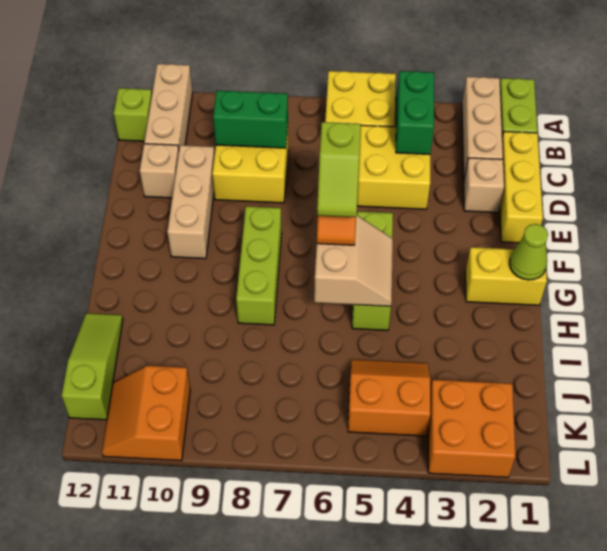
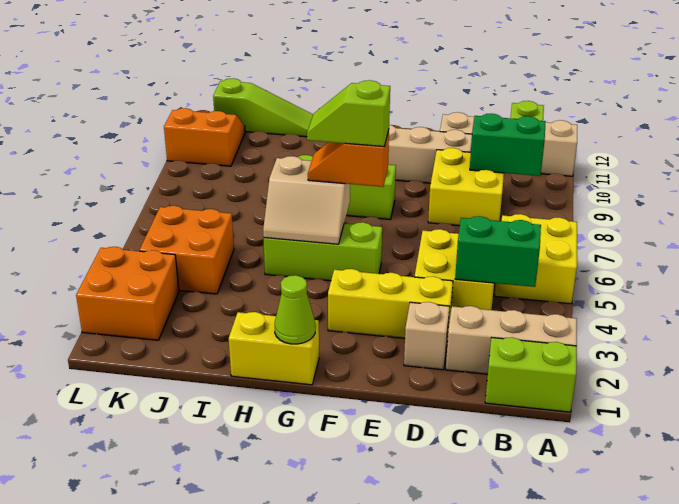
yellow brick C1:E1 level 1 -> yellow brick D3:F3 level 1
green brick C8:C9 level 2 -> green brick B9:C9 level 2
yellow brick G1:G2 level 1 -> yellow brick G1:H1 level 1
orange slope J4:K5 level 1 top K -> orange brick J4:K5 level 1

